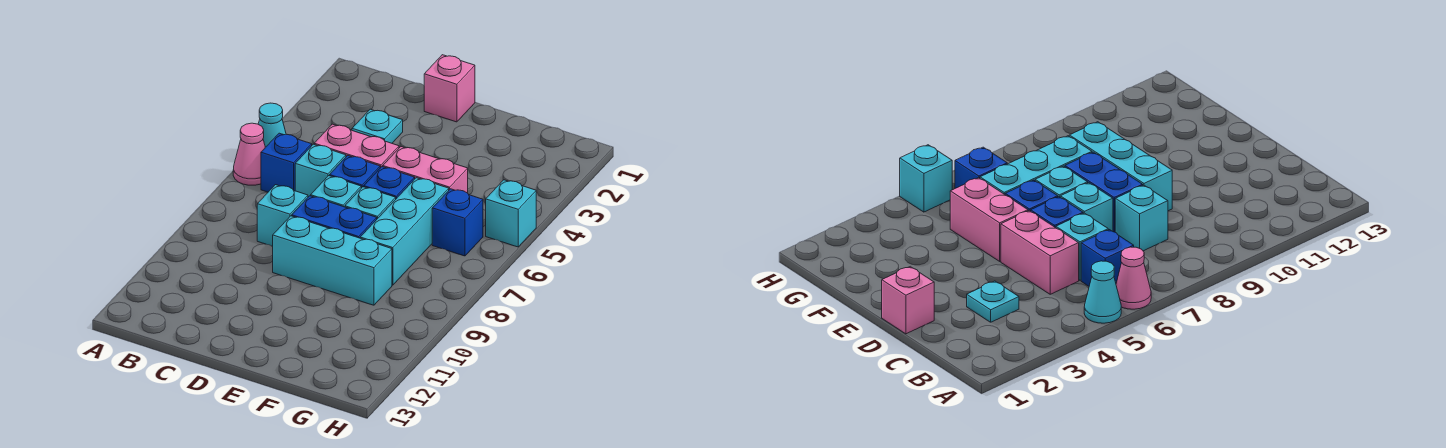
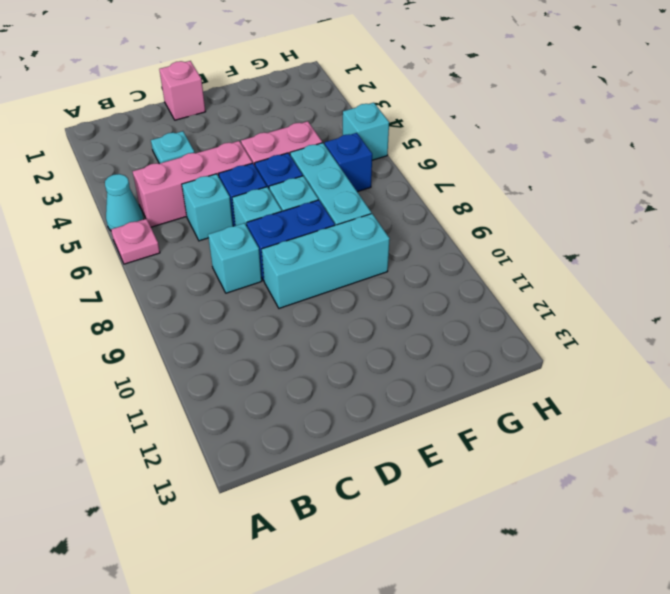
pink cone A6 level 1 -> pink plate A6 level 1
blue brick B6 level 1 -> none
pink brick C5:D5 level 1 -> pink brick B5:D5 level 1

